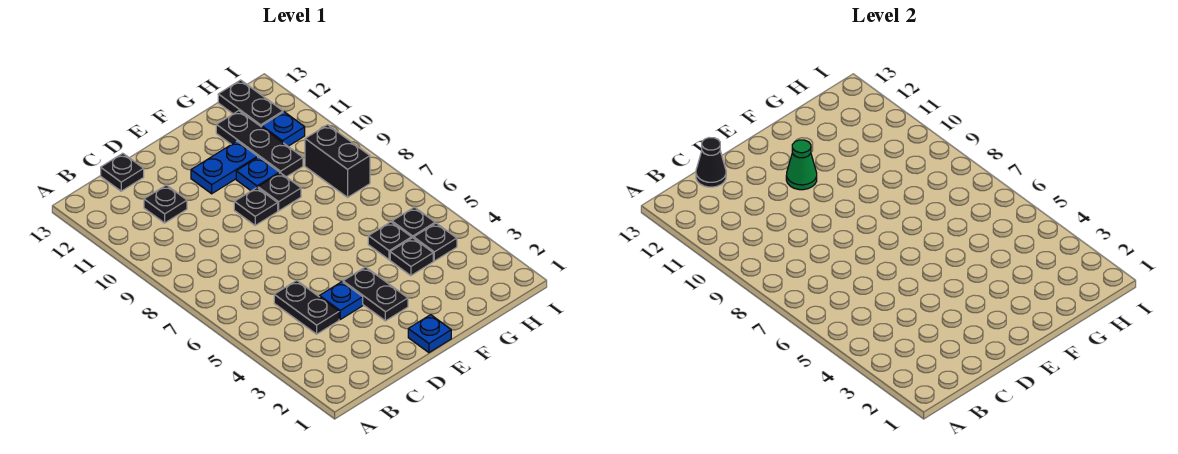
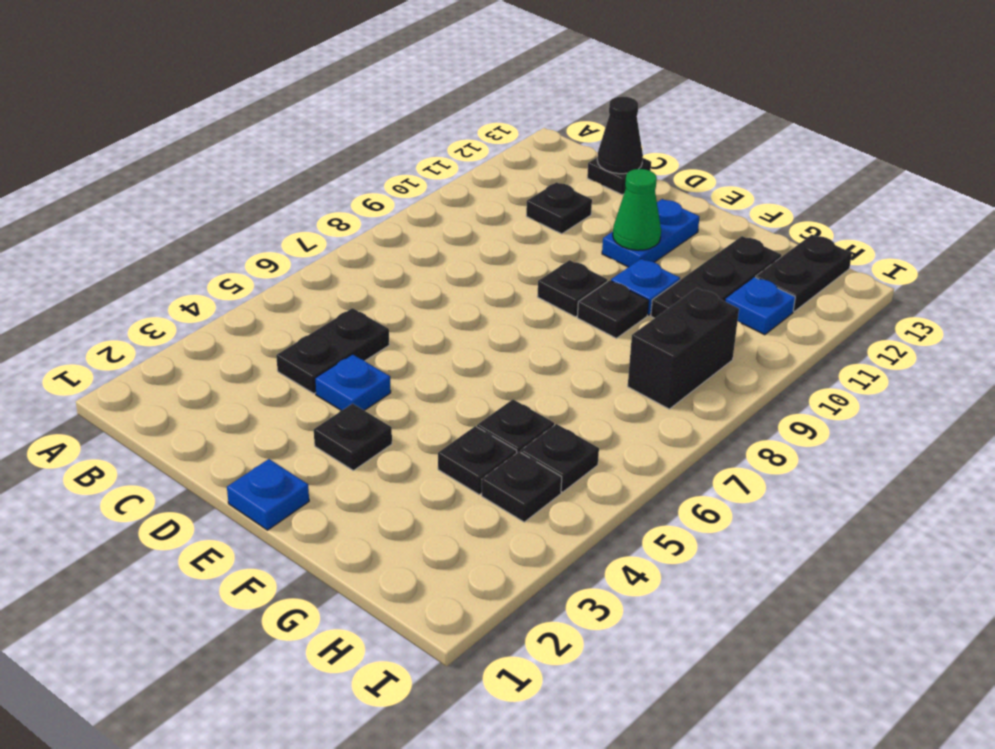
black plate E3:E4 level 1 -> black plate E3 level 1
blue plate E11:F11 level 1 -> blue plate E11:E12 level 1

